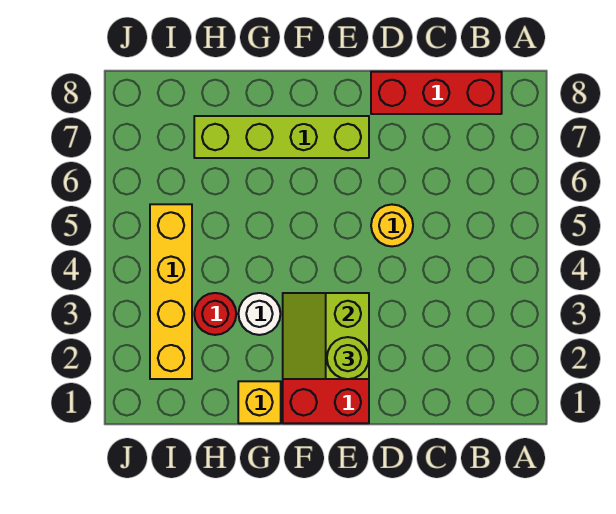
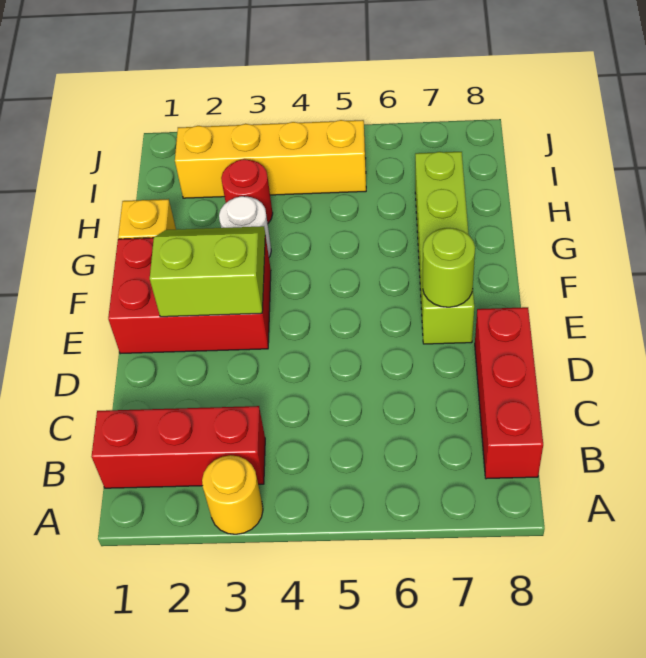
none -> red brick B1:B3 level 1
yellow round brick D5 level 1 -> yellow round brick A3 level 1
lime round brick E2 level 3 -> lime round brick E7 level 2

